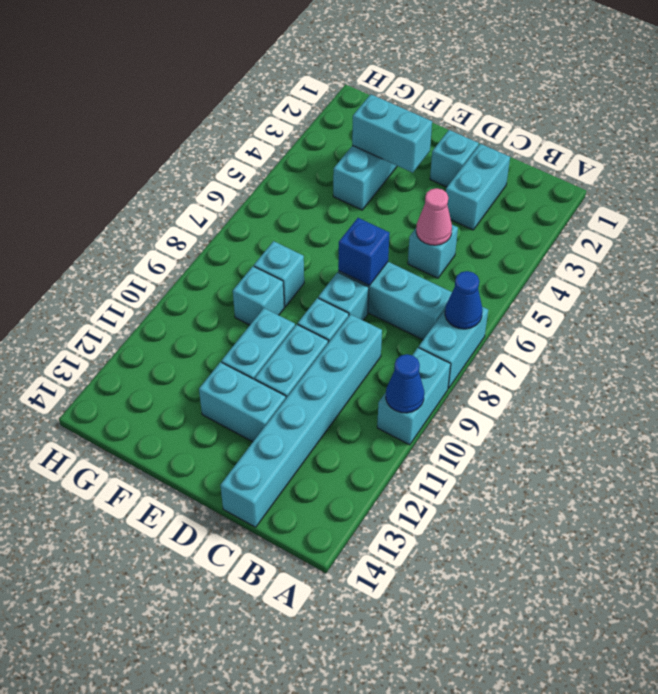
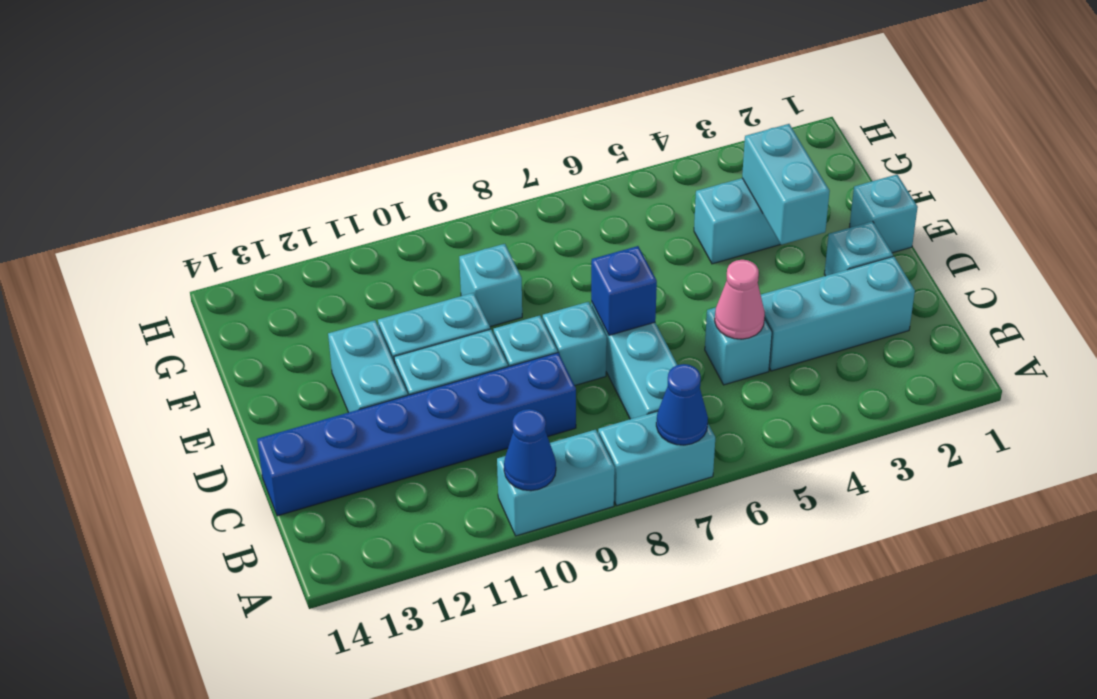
cyan brick C2:C3 level 1 -> cyan brick C2:C4 level 1
cyan brick C9:C14 level 1 -> blue brick C9:C14 level 1
cyan brick F8 level 1 -> cyan brick E1 level 1

